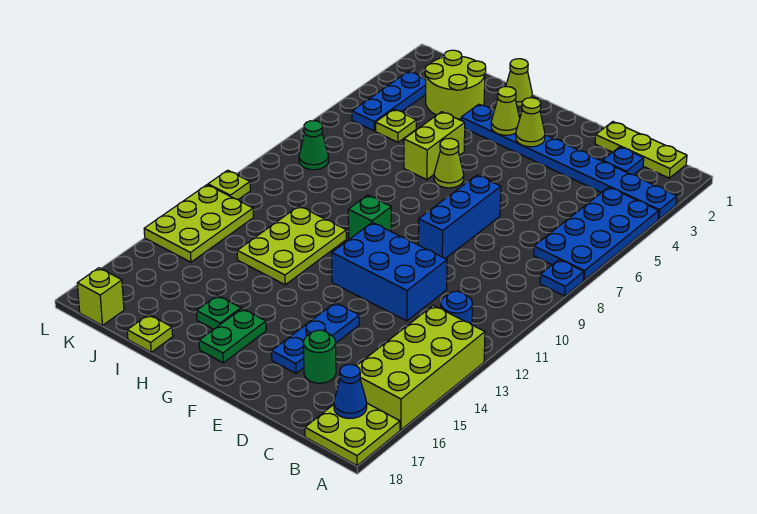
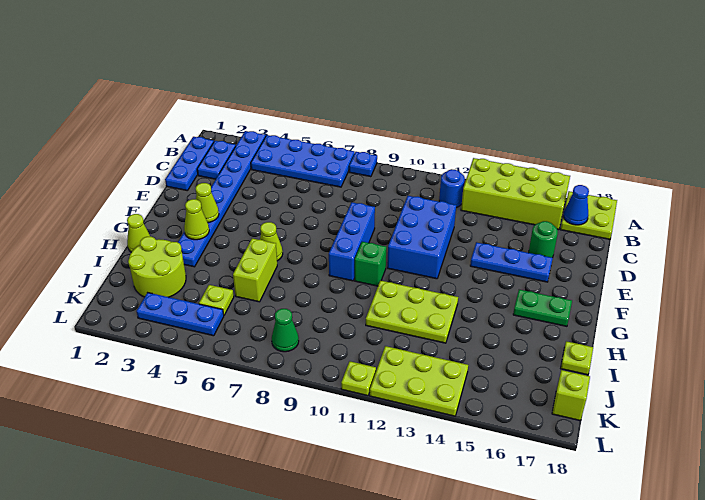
lime plate B1:D1 level 1 -> blue plate B1:D1 level 1
blue plate C2 level 1 -> blue plate B2:C2 level 1
blue brick E7:E9 level 1 -> blue brick E9:G9 level 1
lime brick H5:H6 level 1 -> lime brick H6:I6 level 1
green plate H16 level 1 -> none

